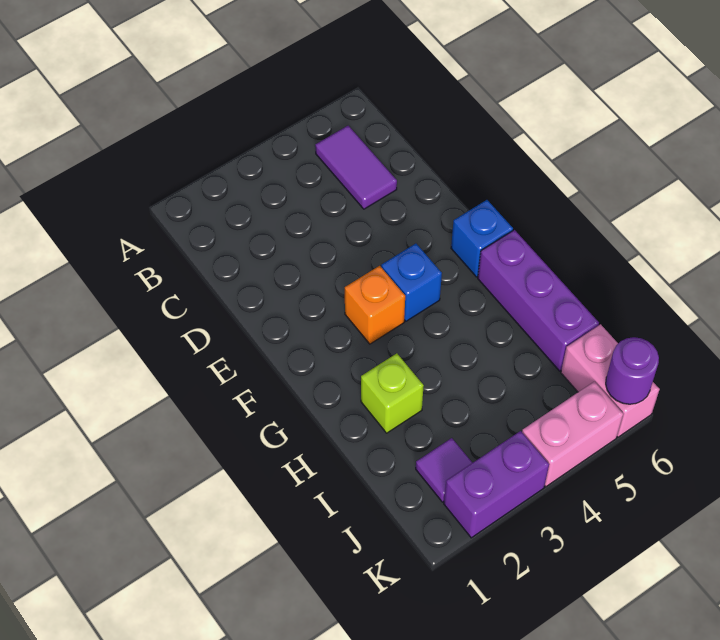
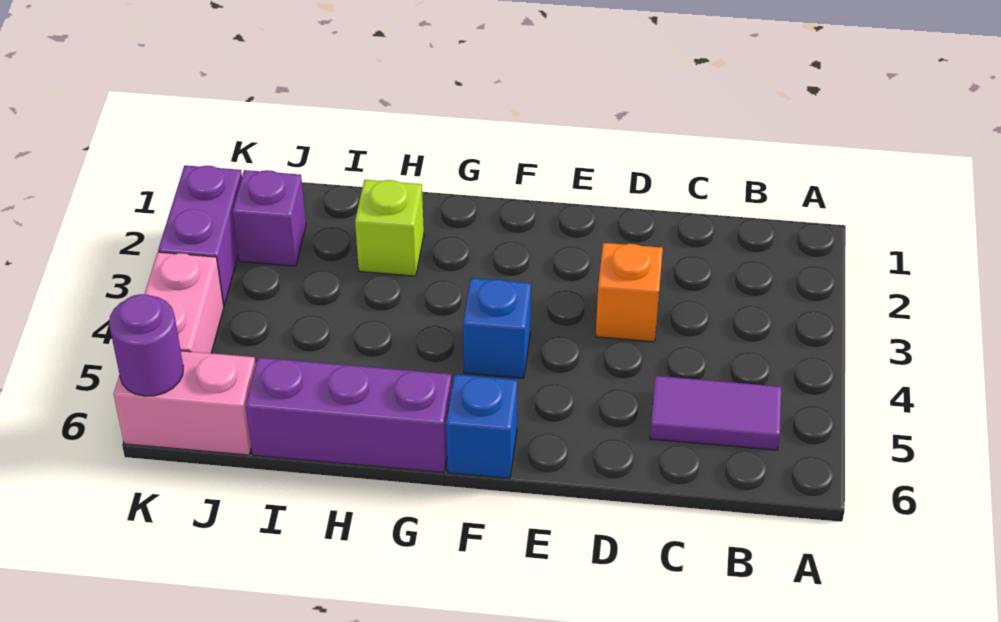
orange brick F3 level 1 -> orange brick D3 level 1
purple tile J2 level 1 -> purple brick J2 level 1

